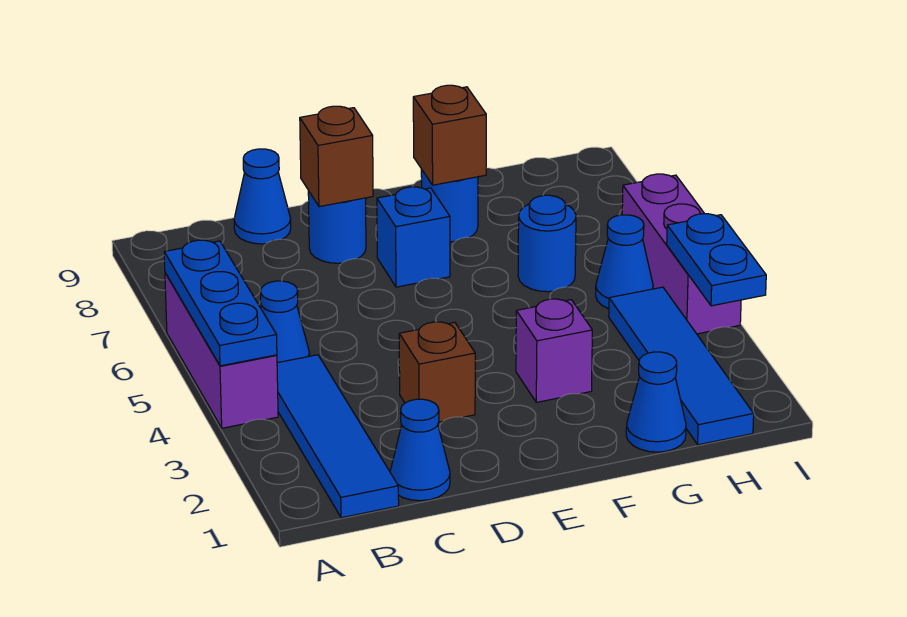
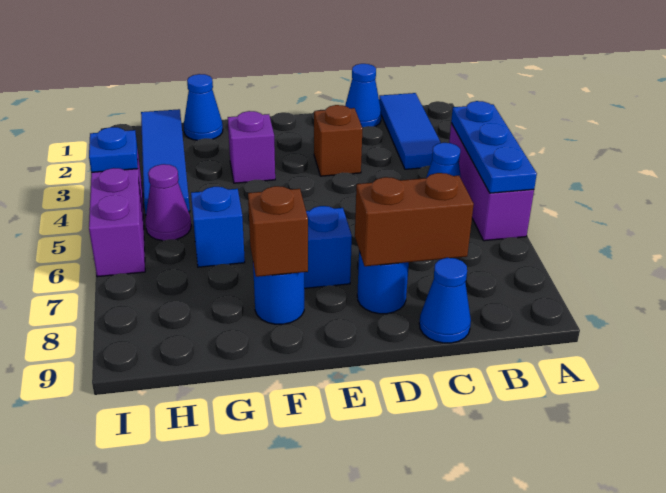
blue tile B1:B4 level 1 -> blue tile B1:B3 level 1
brown brick D8 level 2 -> brown brick C8:D8 level 2
blue round brick G6 level 1 -> blue brick G6 level 1
blue cone H5 level 1 -> purple cone H5 level 1
blue plate I3:I4 level 2 -> blue plate I4 level 2

